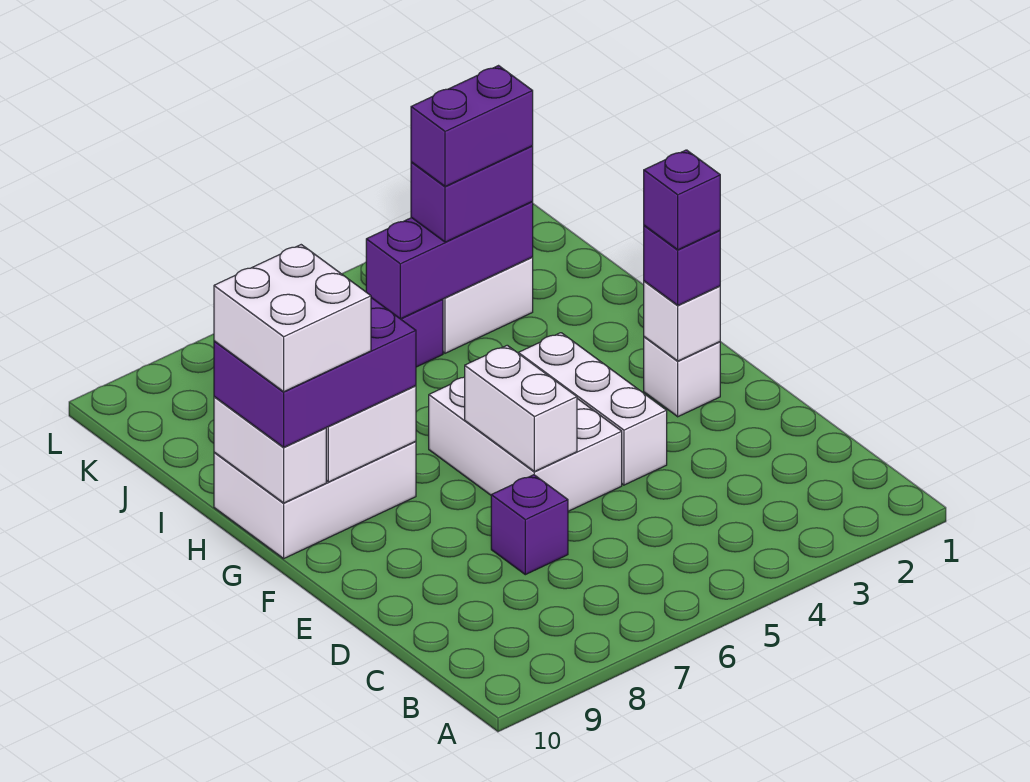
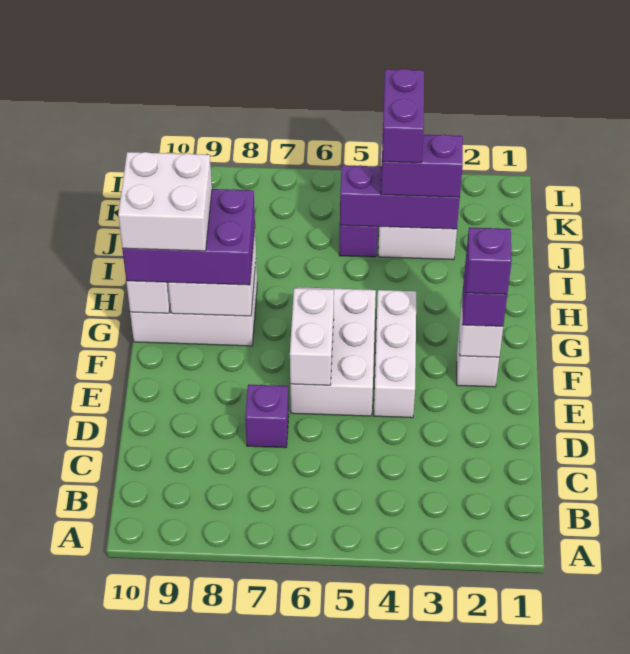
purple brick J3:J4 level 4 -> purple brick J4:K4 level 4

